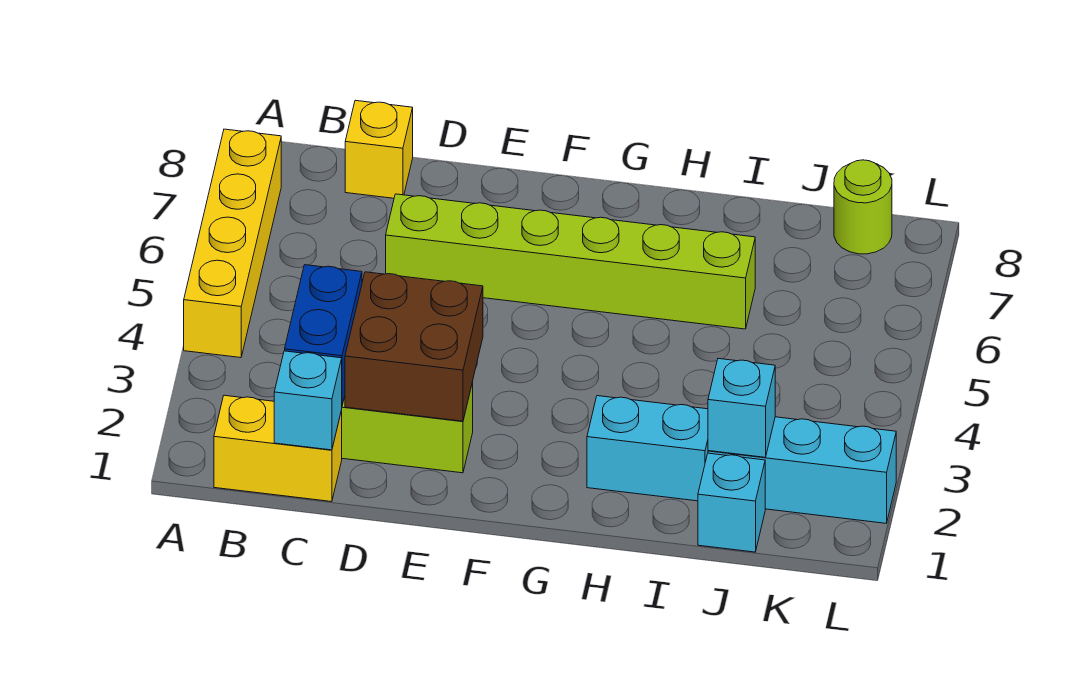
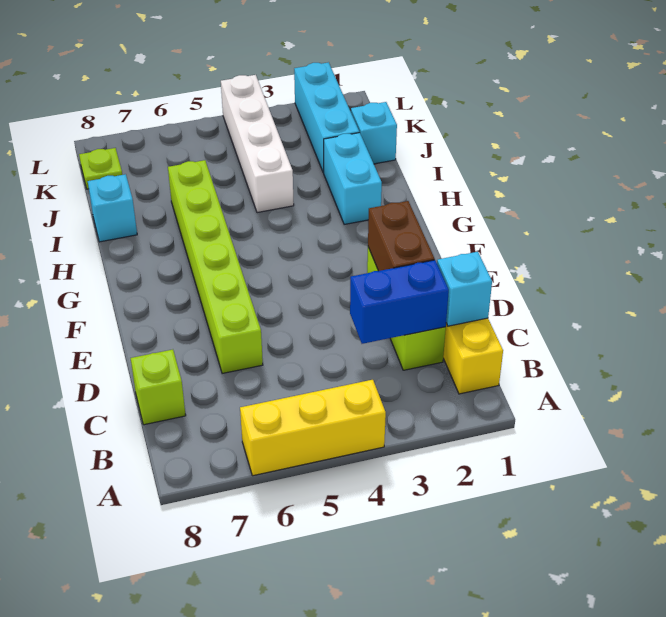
yellow brick A4:A7 level 1 -> yellow brick A4:A6 level 1
yellow brick C8 level 1 -> lime brick C8 level 1
brown brick D2:E3 level 2 -> brown brick D2:E2 level 2
none -> white brick I4:L4 level 1
cyan brick J2 level 2 -> cyan brick I8 level 1
lime round brick K8 level 1 -> lime plate K8 level 1

